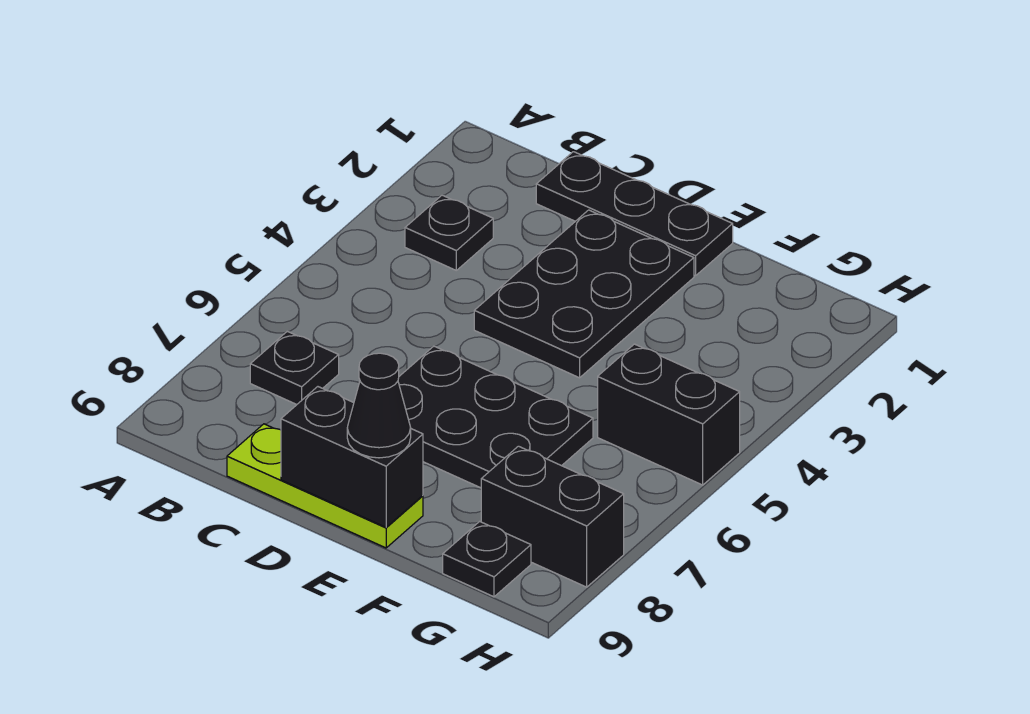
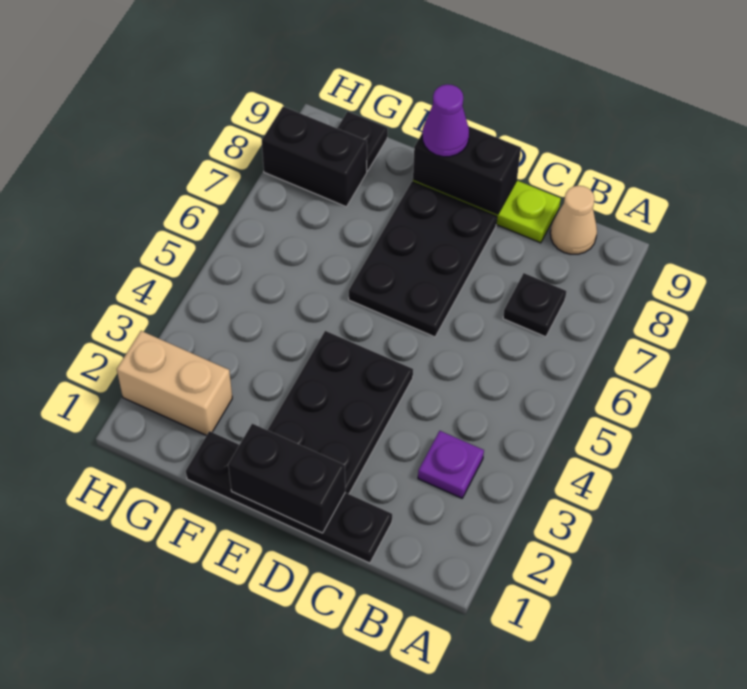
black plate B3 level 1 -> purple plate B3 level 1
none -> tan cone B9 level 1
black plate C1:E1 level 1 -> black plate C1:F1 level 1
black plate D6:F7 level 1 -> black plate D6:E8 level 1
black cone E9 level 3 -> purple cone E9 level 3
none -> tan brick G2:H2 level 1
black brick G5:H5 level 1 -> black brick D1:E1 level 2

